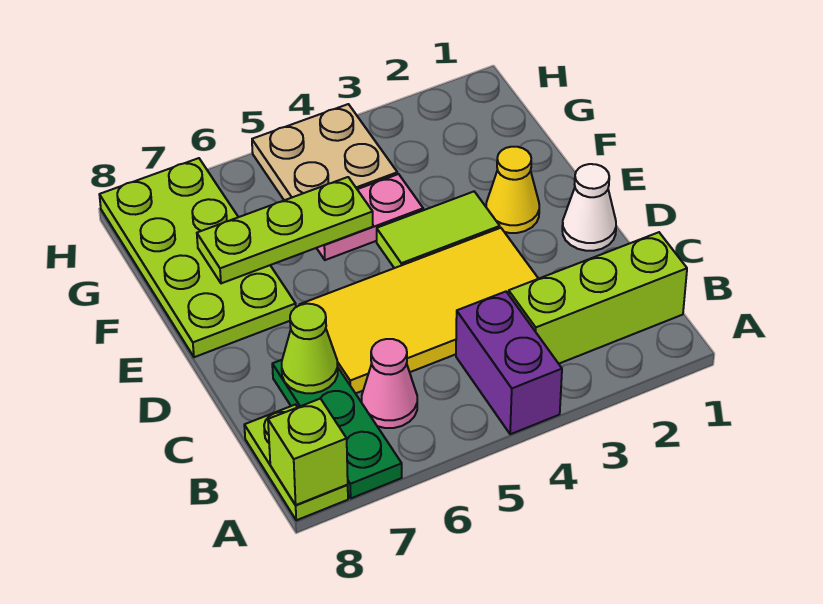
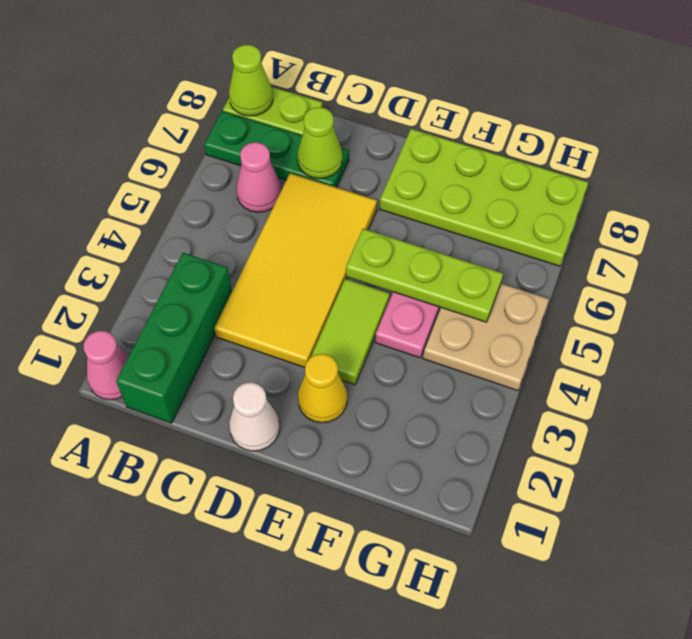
none -> pink cone A1 level 1
purple brick A4:B4 level 1 -> none
lime brick A8 level 2 -> lime cone A8 level 2
lime brick B1:B3 level 1 -> green brick B1:B3 level 1
lime plate F5:F7 level 2 -> lime plate E5:G5 level 2

